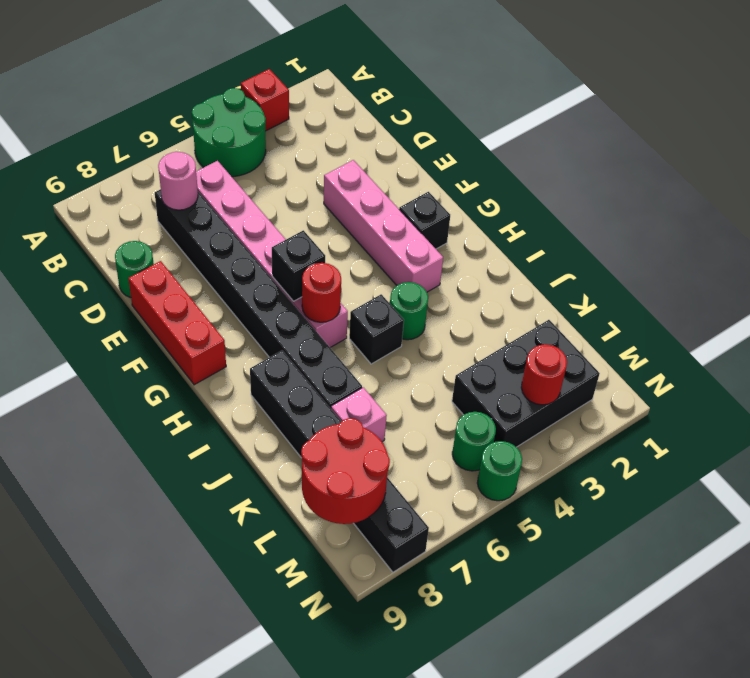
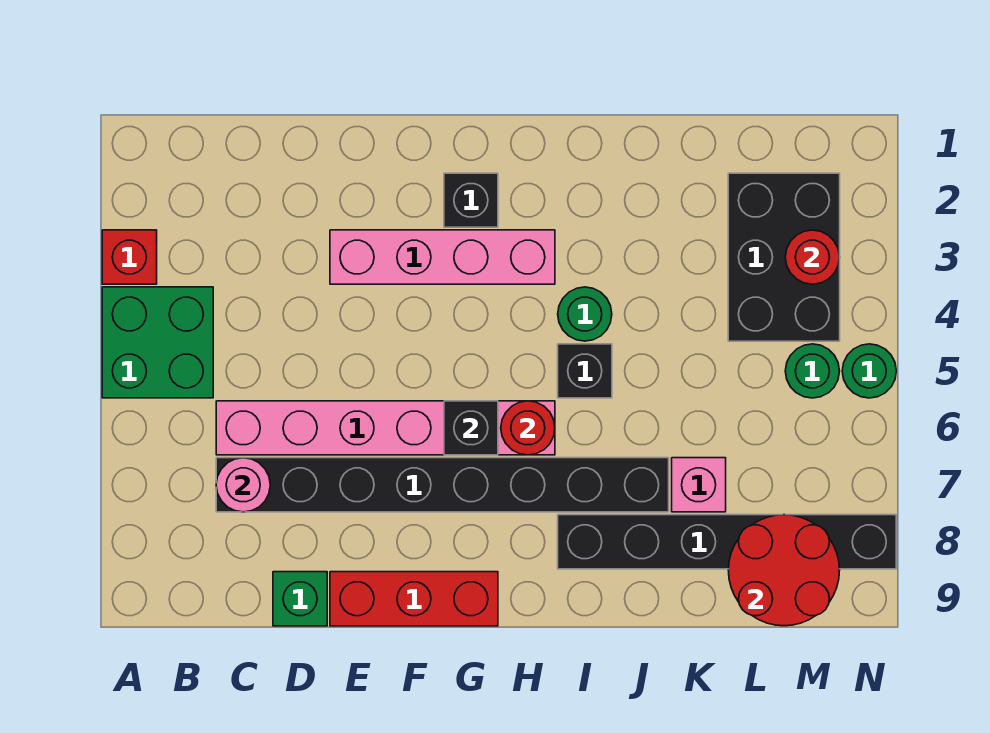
green round brick A4:B5 level 1 -> green brick A4:B5 level 1
green round brick D9 level 1 -> green brick D9 level 1

